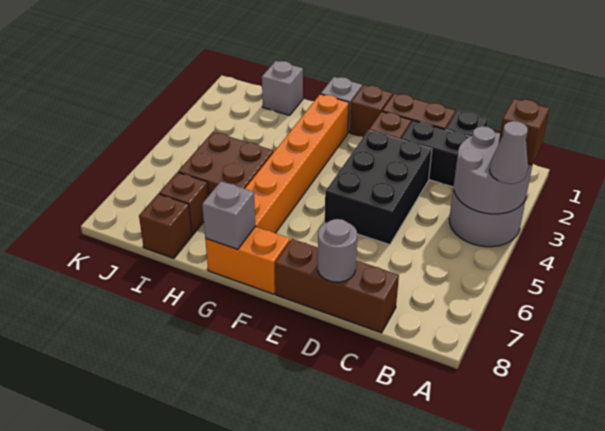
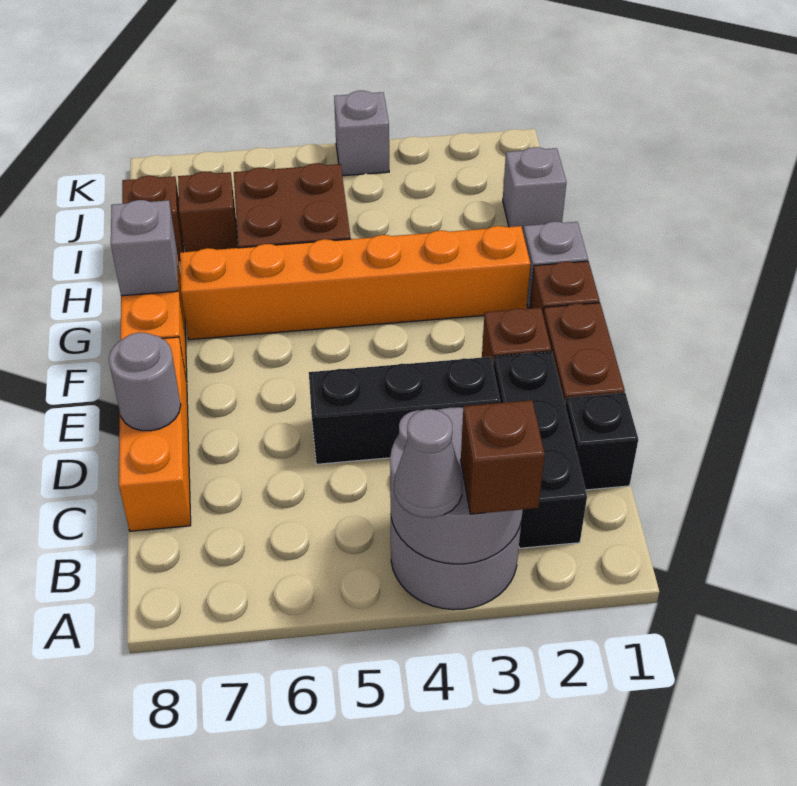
brown brick C8:E8 level 1 -> orange brick C8:E8 level 1
black brick D3:E5 level 1 -> black brick D3:D5 level 1
none -> grey brick K4 level 1

